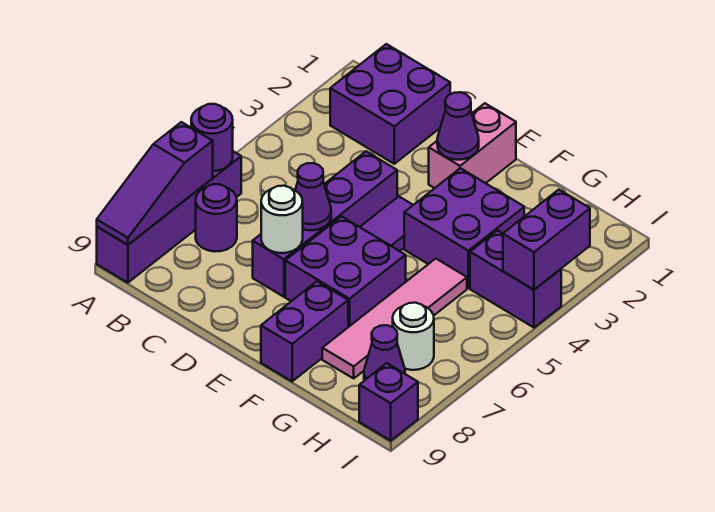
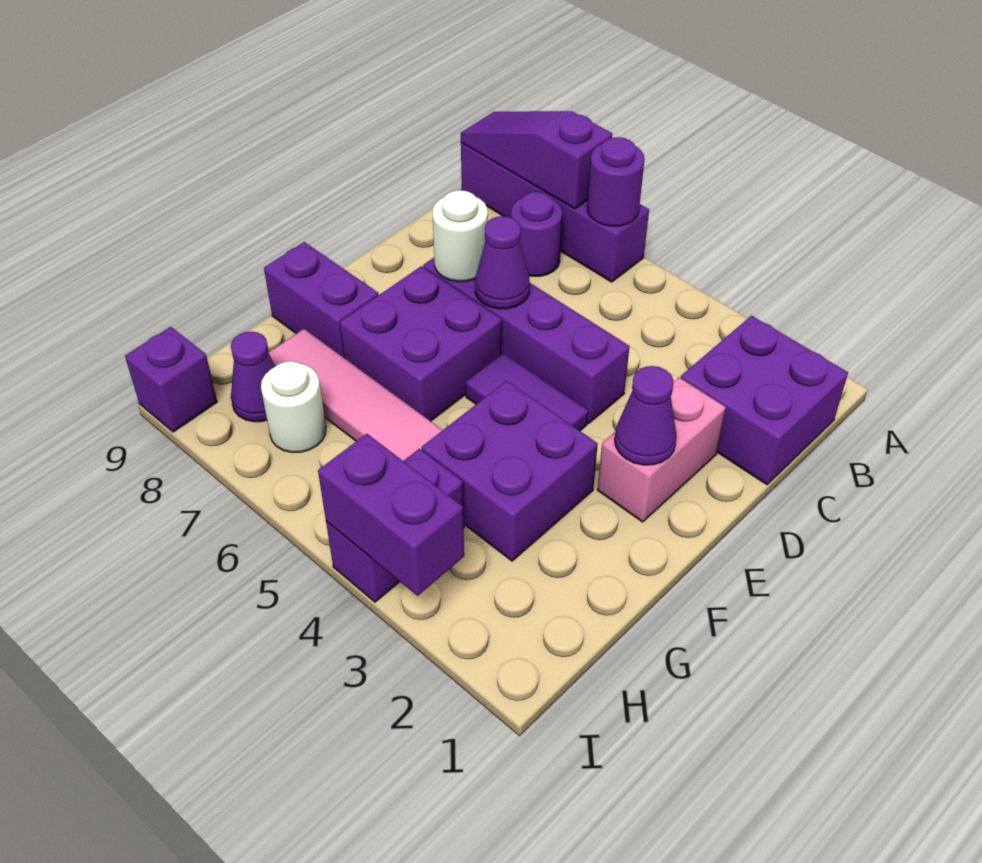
pink brick E1:E2 level 1 -> pink brick D2:E2 level 1

